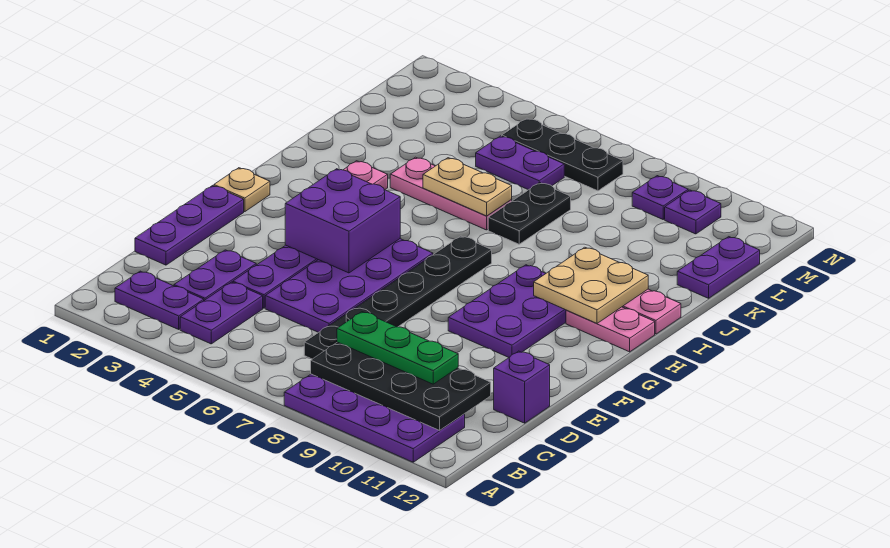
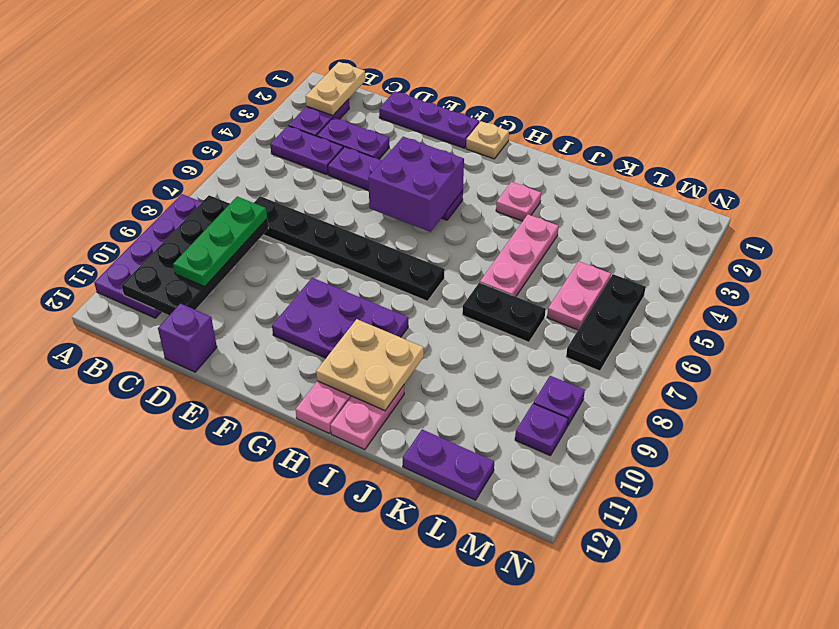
purple plate D5:G6 level 1 -> none
tan plate J5:J6 level 2 -> tan plate B1:B2 level 2
purple plate L5:L6 level 1 -> pink plate L5:L6 level 1

